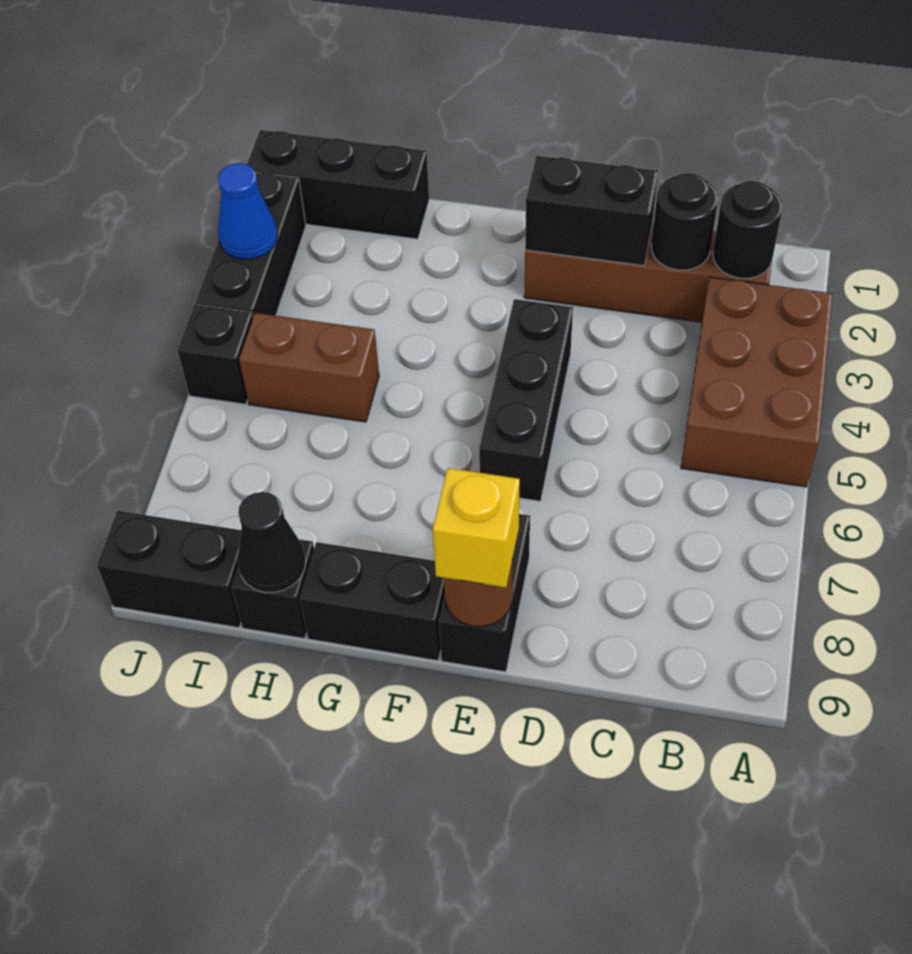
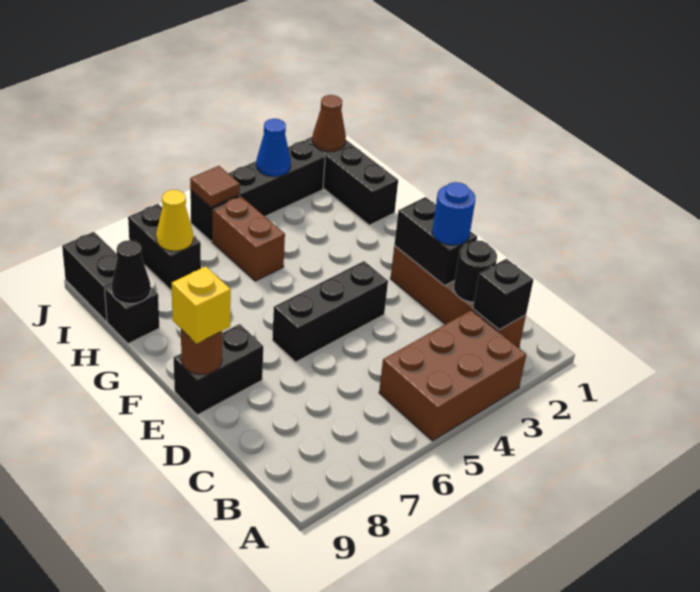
black round brick B2 level 2 -> black brick B2 level 2
none -> blue round brick D2 level 3
black brick F9:G9 level 1 -> black brick I7:J7 level 1
none -> yellow cone I7 level 2
none -> brown cone J1 level 2
none -> brown tile J5 level 2

